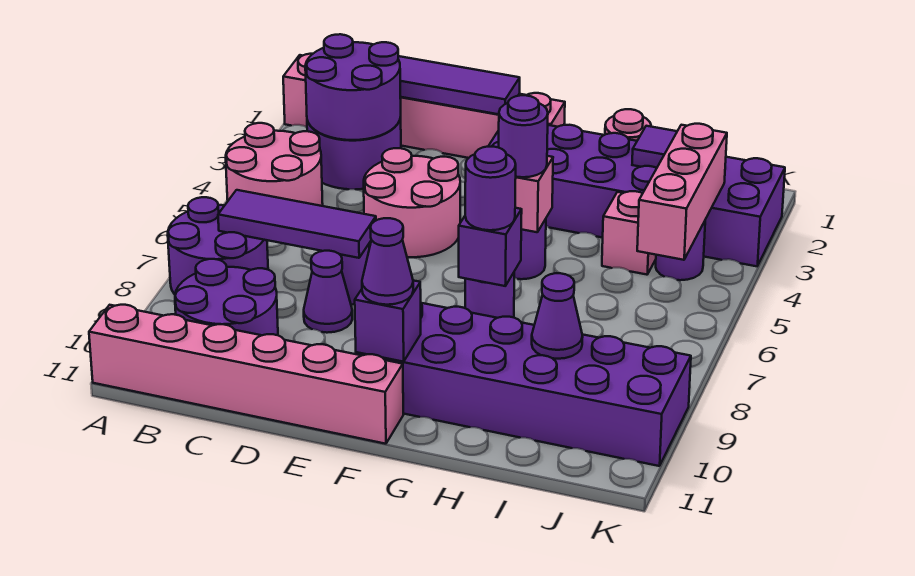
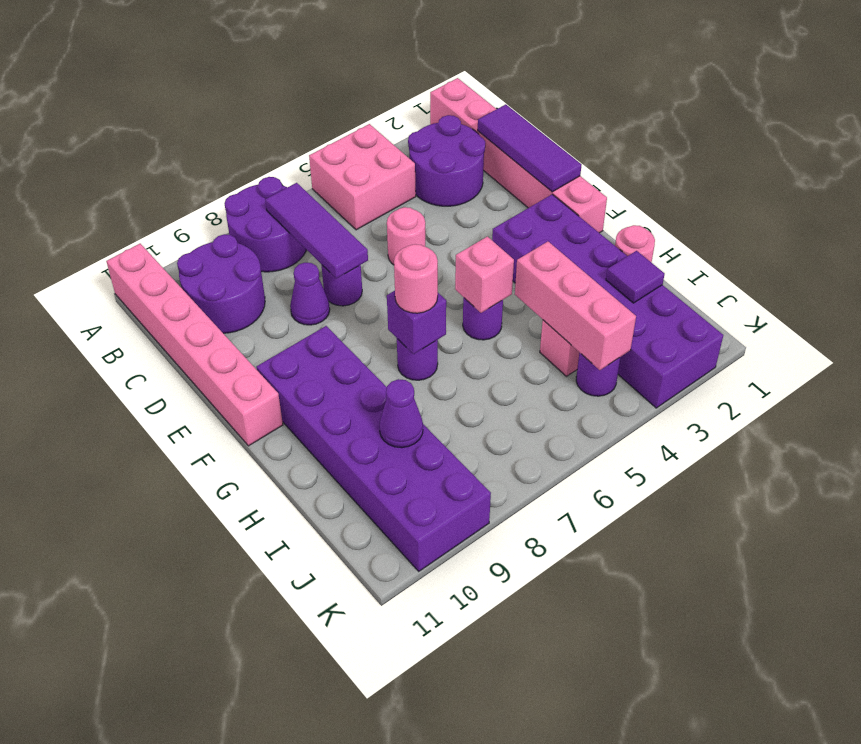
pink round brick A4:B5 level 1 -> pink brick A4:B5 level 1
purple round brick B2:C3 level 2 -> none
pink round brick D4:E5 level 1 -> pink round brick D5 level 1
purple brick F10 level 2 -> none
purple cone F10 level 3 -> none
purple round brick G5 level 3 -> none
purple round brick G7 level 3 -> pink round brick G7 level 3
pink brick J3:J5 level 2 -> pink brick H4:J4 level 2

